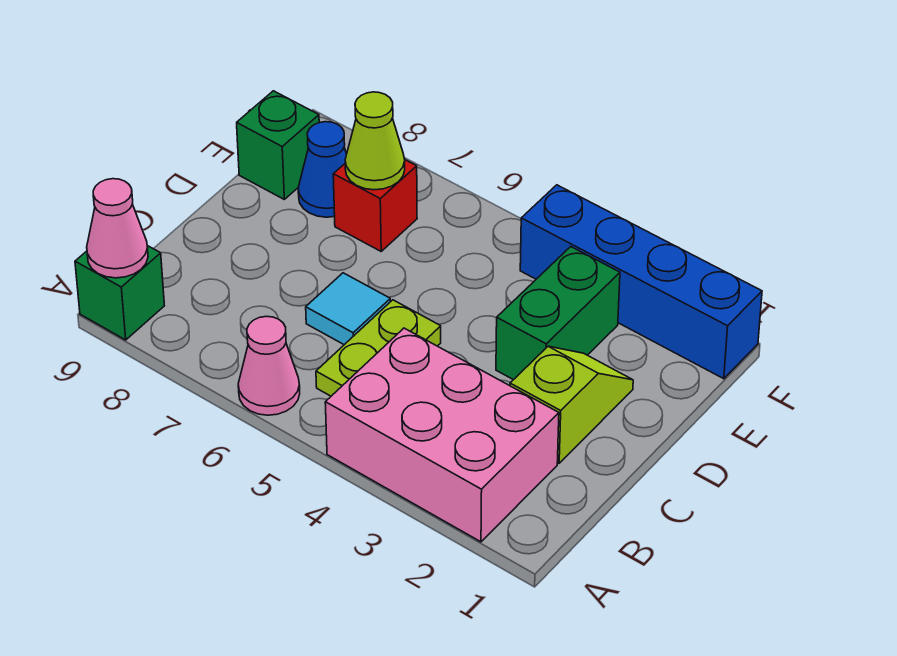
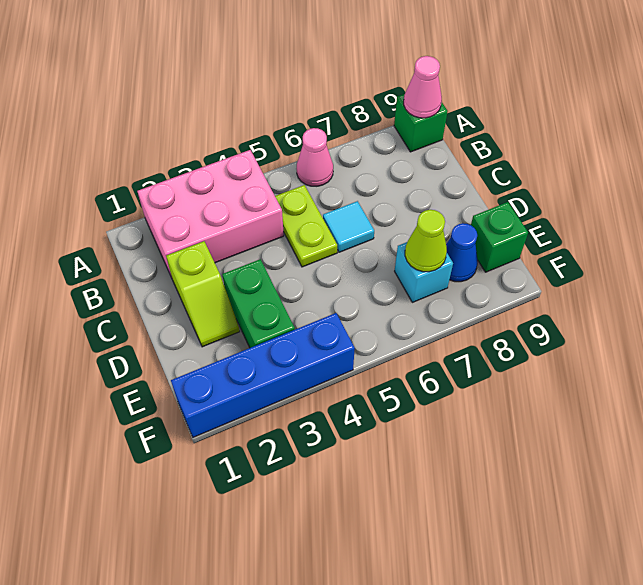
red brick E7 level 1 -> cyan brick E7 level 1

